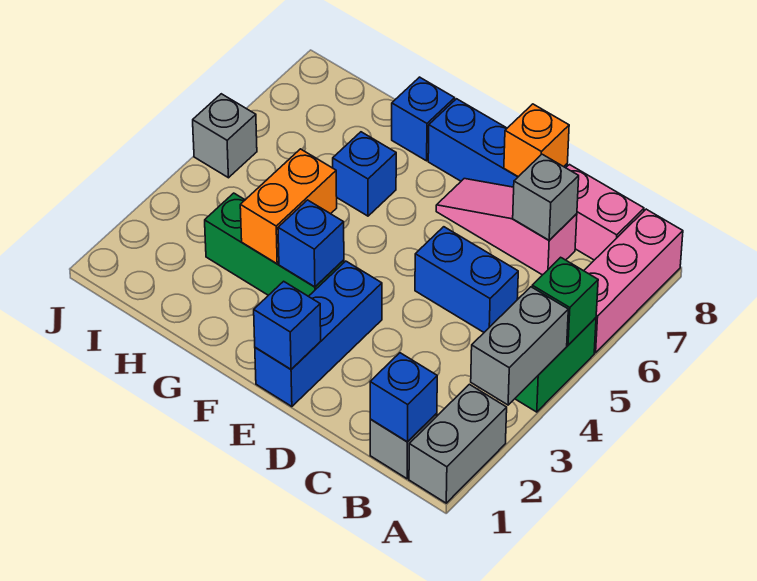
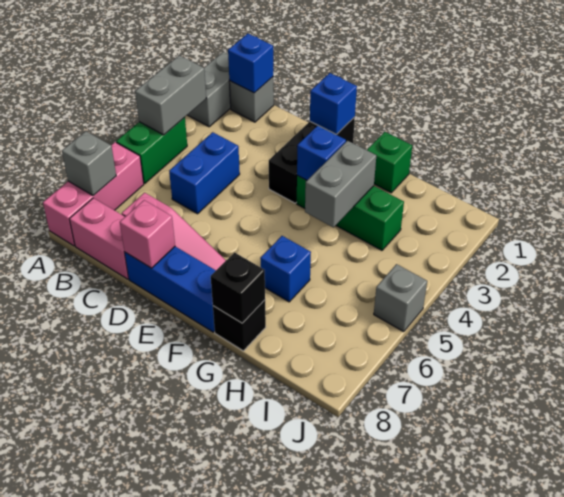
green brick A5 level 2 -> green brick G1 level 1
blue brick C5:D5 level 1 -> blue brick C4:C5 level 1
grey brick C7 level 2 -> grey brick A7 level 2
orange brick D8 level 2 -> pink brick D8 level 2
blue brick E1:E3 level 1 -> black brick E1:E3 level 1
orange brick G3:G4 level 2 -> grey brick G3:G4 level 2
blue brick G8 level 1 -> black brick G8 level 1
none -> black brick G8 level 2

